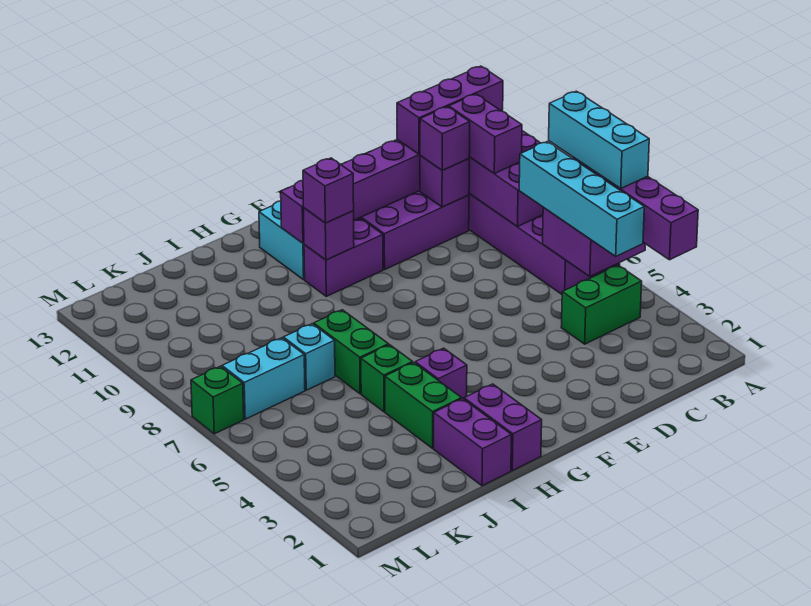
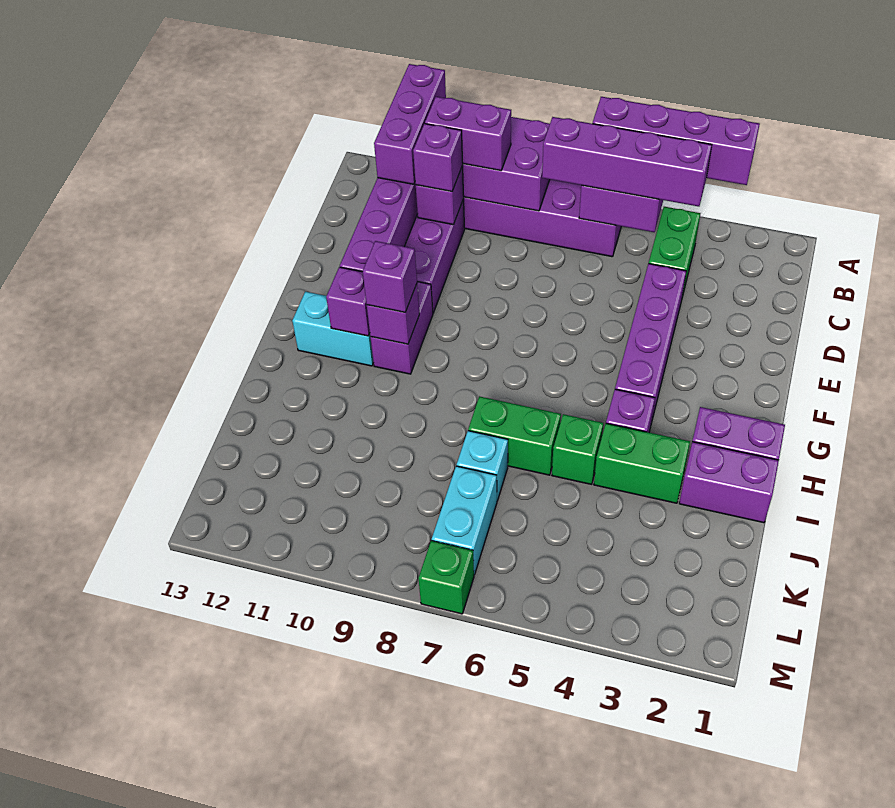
cyan brick A5:A7 level 4 -> none
cyan brick B4:B7 level 3 -> purple brick B4:B7 level 3
none -> purple brick D4:G4 level 1

